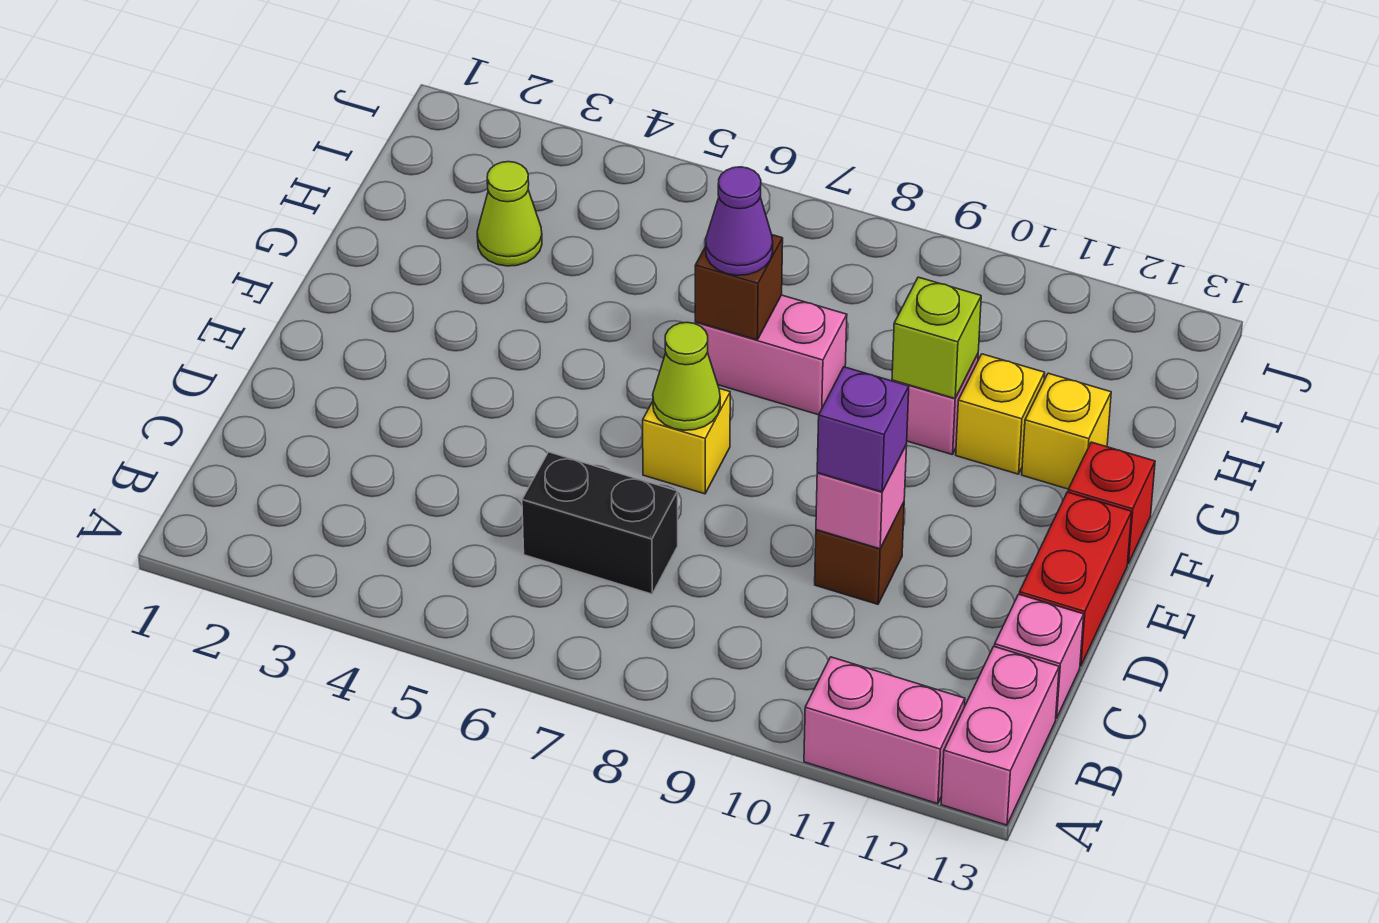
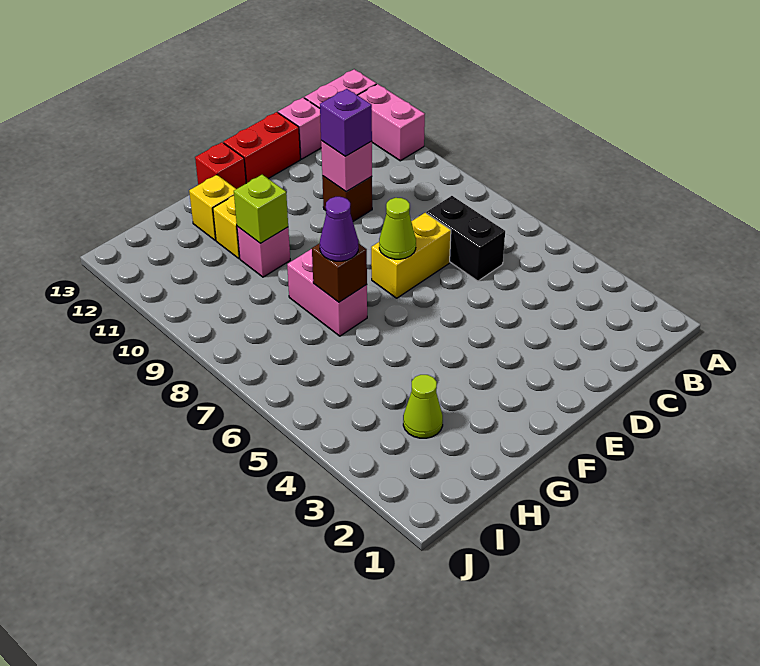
yellow brick E7 level 1 -> yellow brick D7:E7 level 1

